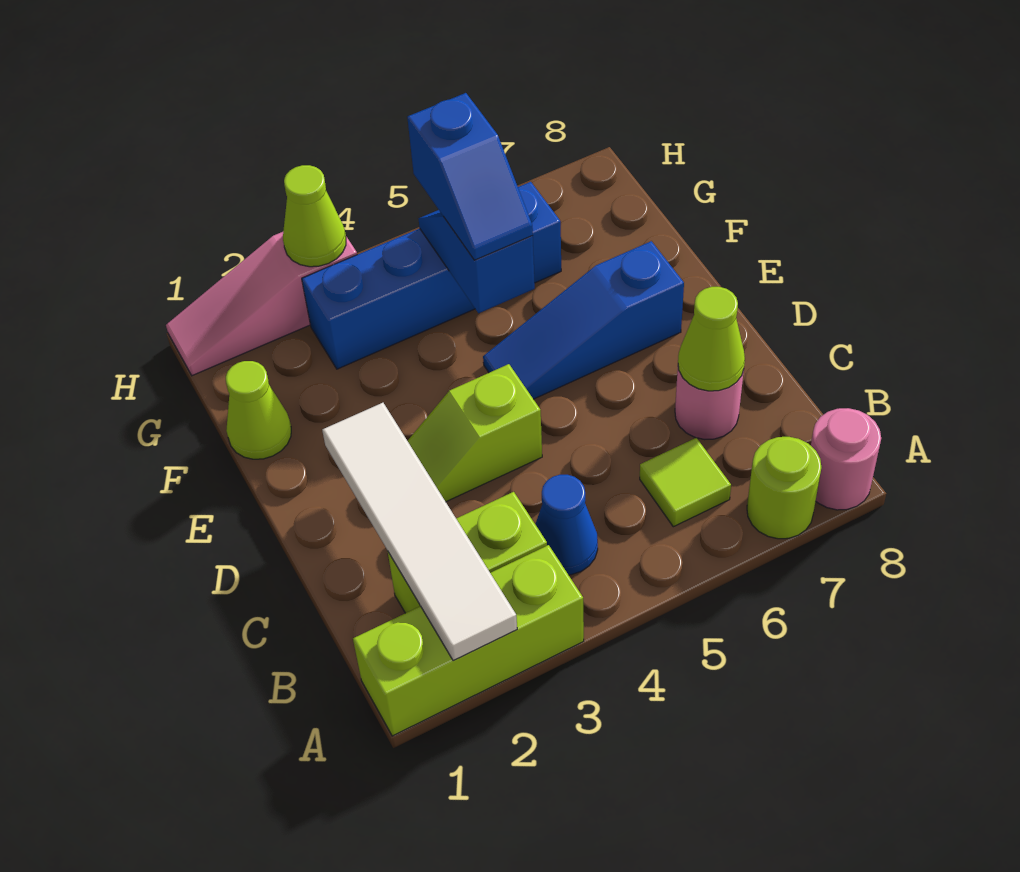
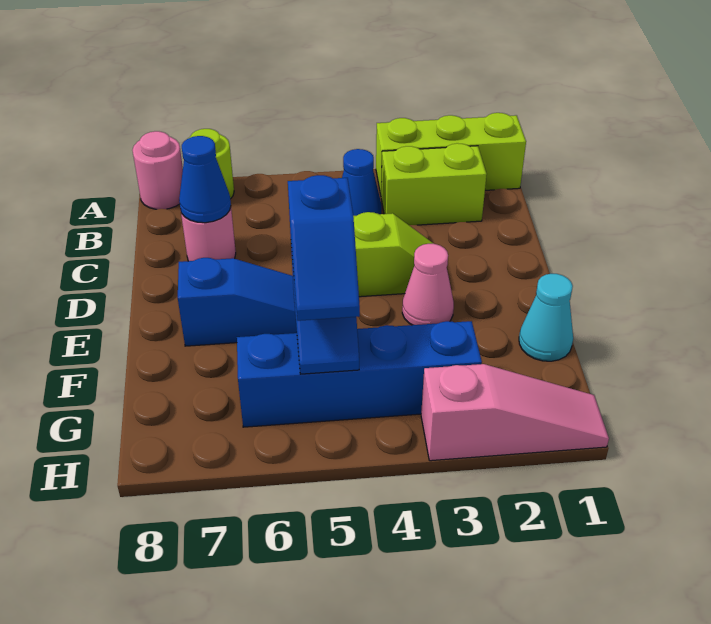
white tile A2:D2 level 2 -> none
lime tile B6 level 1 -> none
lime cone C7 level 2 -> blue cone C7 level 2
none -> pink cone E3 level 1
lime cone F1 level 1 -> cyan cone F1 level 1
blue slope F5:G5 level 3 top G -> blue slope F5:G5 level 3 top F
lime cone H3 level 2 -> none

